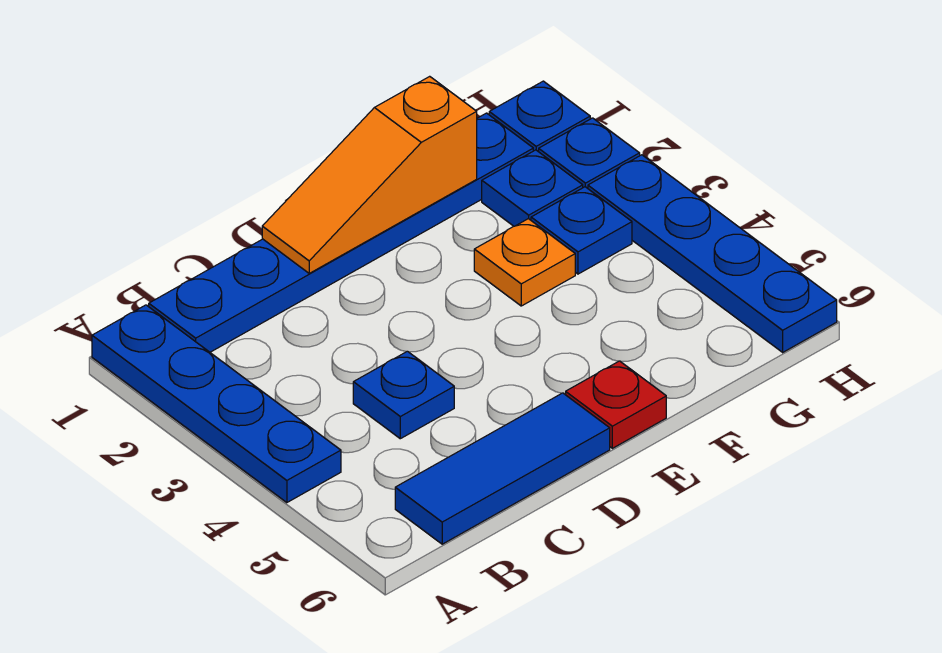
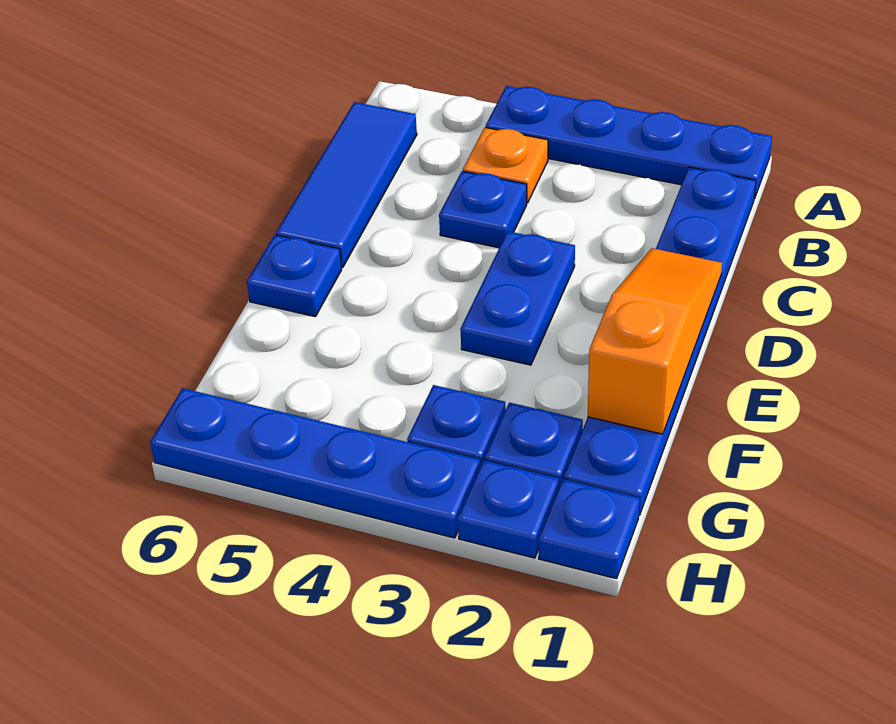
none -> blue plate D3:E3 level 1
red plate E6 level 1 -> blue plate E6 level 1
orange plate F3 level 1 -> orange plate B4 level 1

